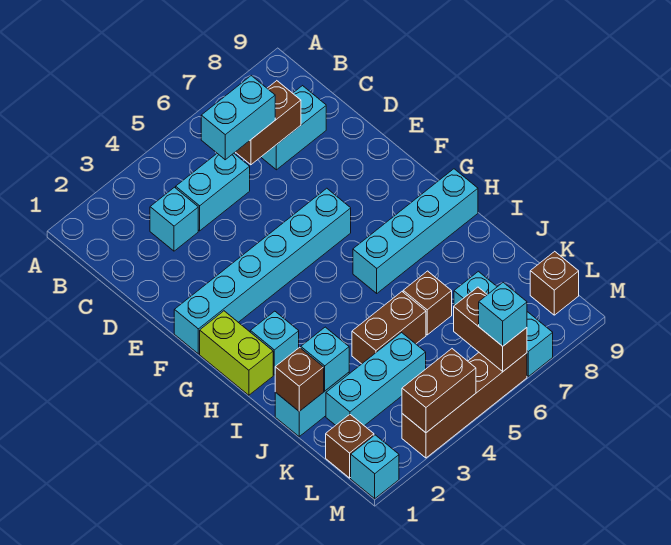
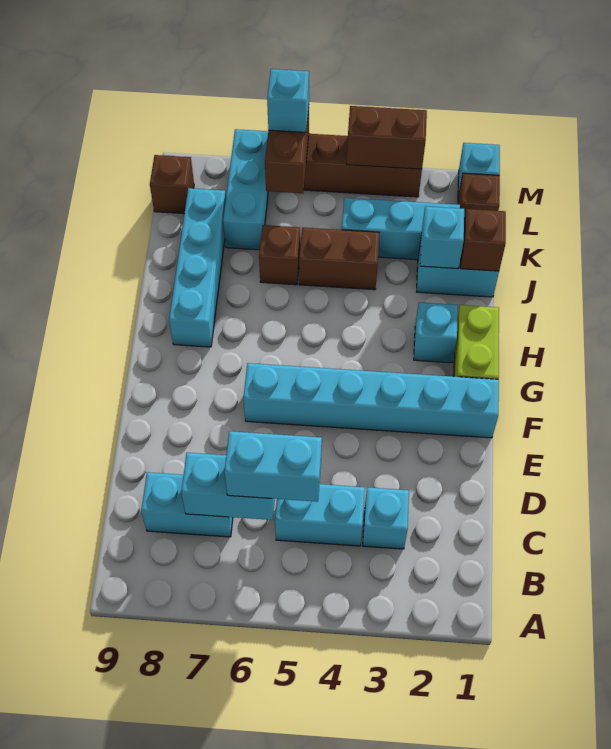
brown brick C6:C7 level 2 -> cyan brick C6:C7 level 2
cyan brick H6:H9 level 1 -> cyan brick H8:K8 level 1

